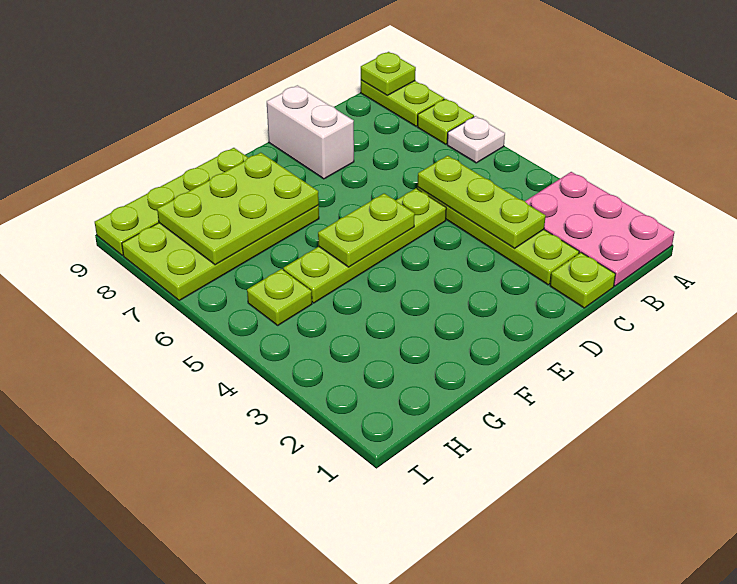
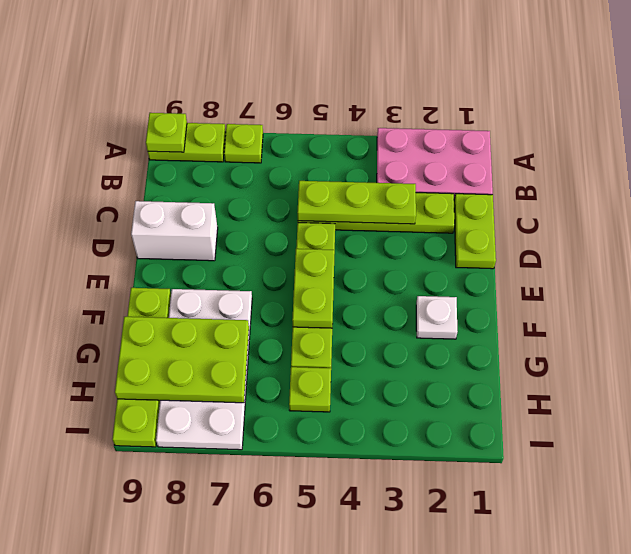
white plate A6 level 1 -> white plate F2 level 1
lime plate C1 level 1 -> lime plate C1:D1 level 1
lime plate F7:I8 level 1 -> white plate F7:I8 level 1
lime plate F7:H8 level 2 -> lime plate G7:H9 level 2

